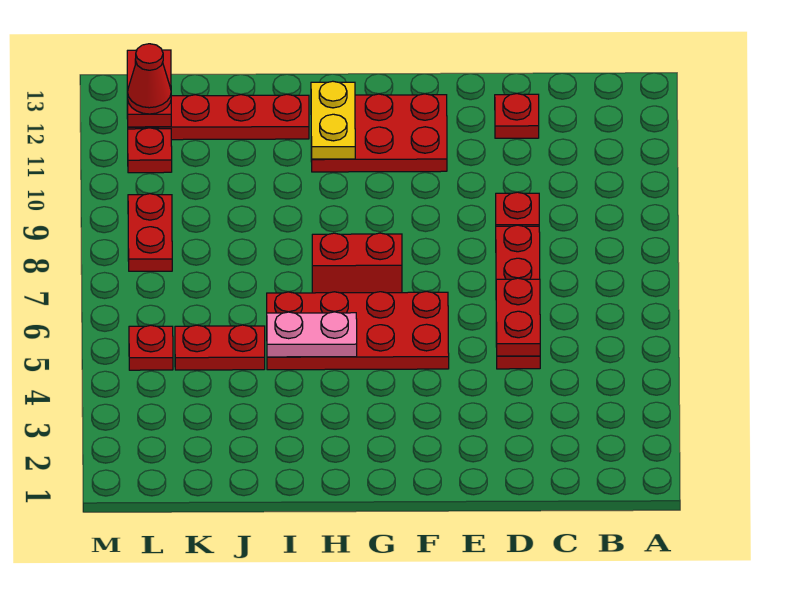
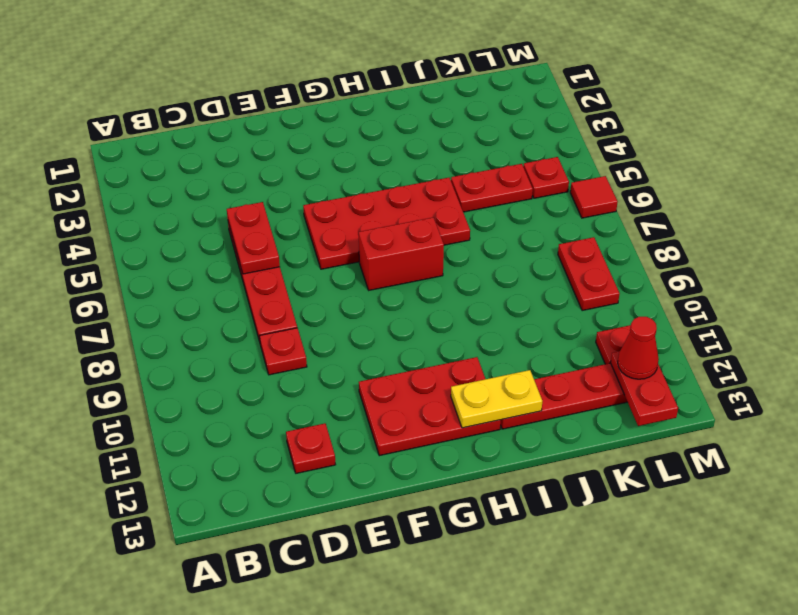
pink plate H5:I5 level 2 -> none
yellow plate H11:H12 level 2 -> yellow plate H12:I12 level 2
none -> red tile M6 level 1

